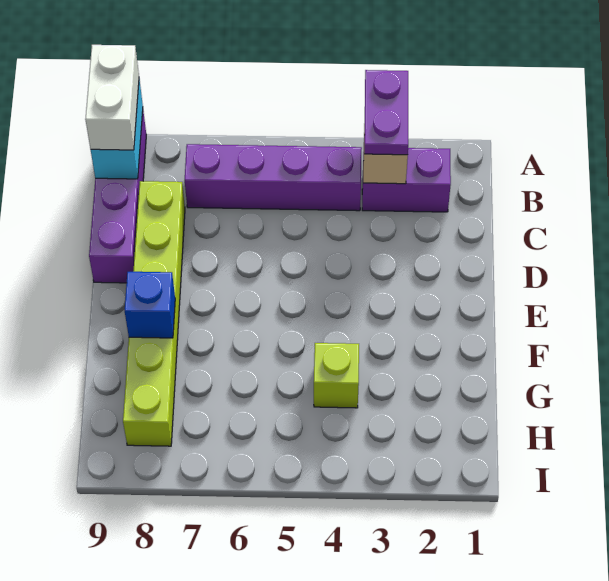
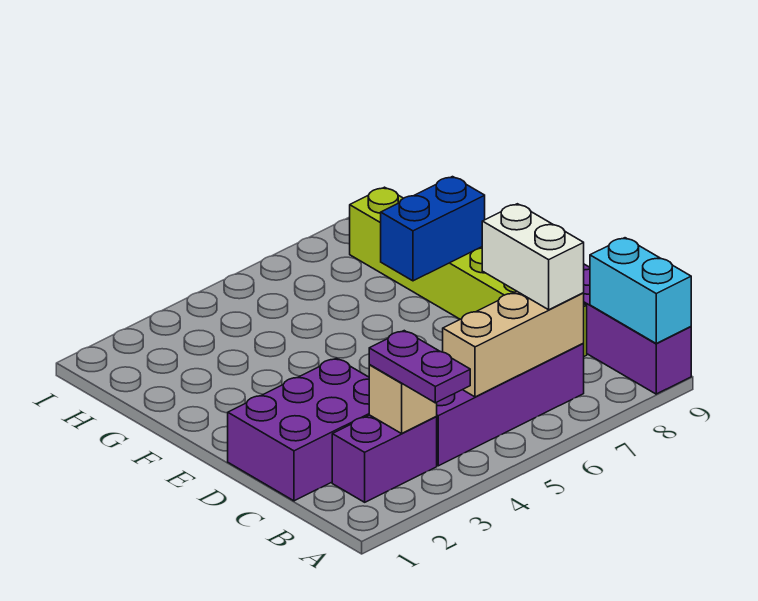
white brick A9:B9 level 3 -> white brick B7:C7 level 3
none -> tan brick B5:B7 level 2
none -> purple brick C1:D3 level 1
blue brick F8 level 2 -> blue brick F7:F8 level 2
lime brick G4 level 1 -> none

